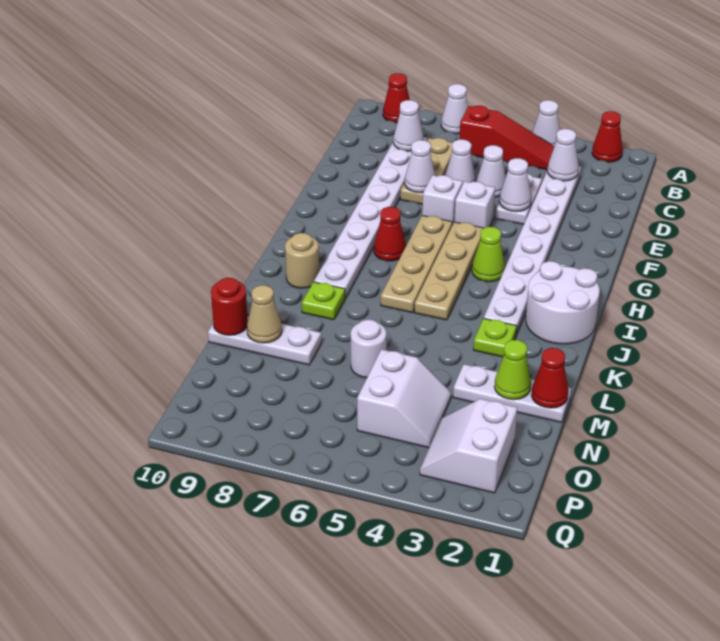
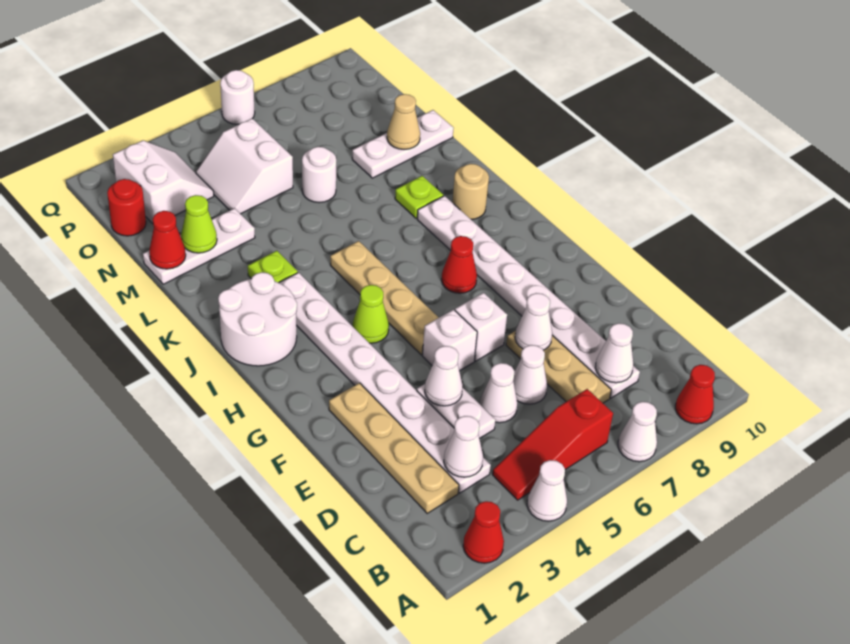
tan plate G6:J6 level 1 -> tan plate C2:F2 level 1
red round brick M10 level 2 -> red round brick O1 level 1
none -> white round brick Q6 level 1

